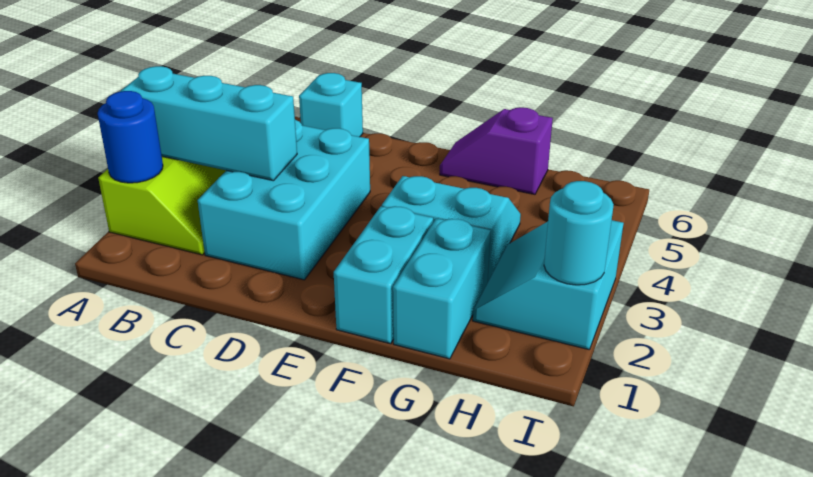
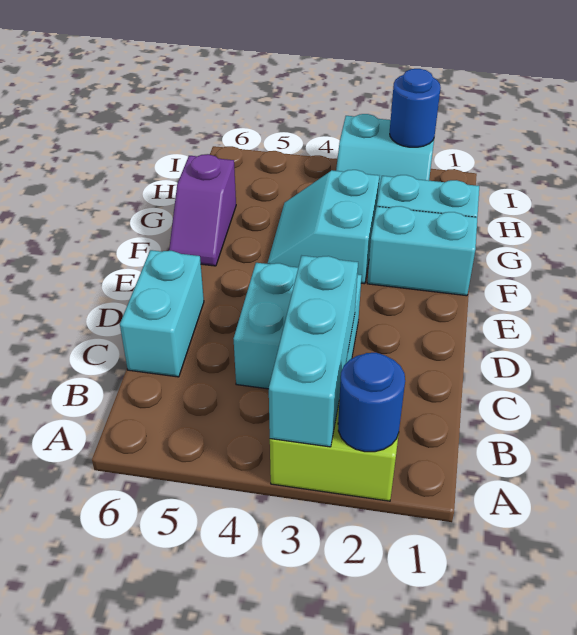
cyan brick C2:D4 level 1 -> cyan brick C3:D4 level 1
cyan brick C6 level 1 -> cyan brick C6:D6 level 1
cyan round brick I2 level 2 -> blue round brick I2 level 2

